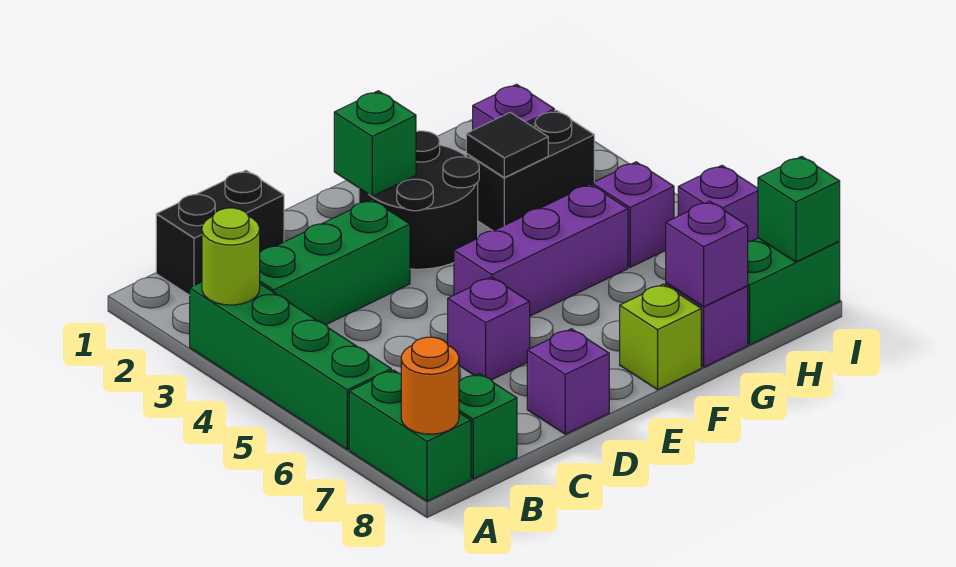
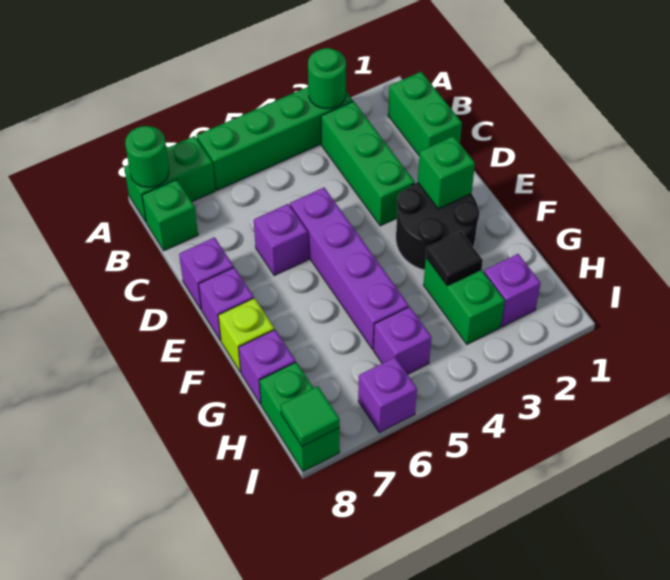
lime round brick A3 level 2 -> green round brick A3 level 2
orange round brick A8 level 2 -> green round brick A8 level 2
black brick B1:C1 level 1 -> green brick B1:C1 level 1
purple brick E5:G5 level 1 -> purple brick D5:G5 level 1
black brick G3:H3 level 1 -> green brick G3:H3 level 1
purple brick G8 level 2 -> purple brick E8 level 1
green brick I8 level 2 -> green tile I8 level 2

